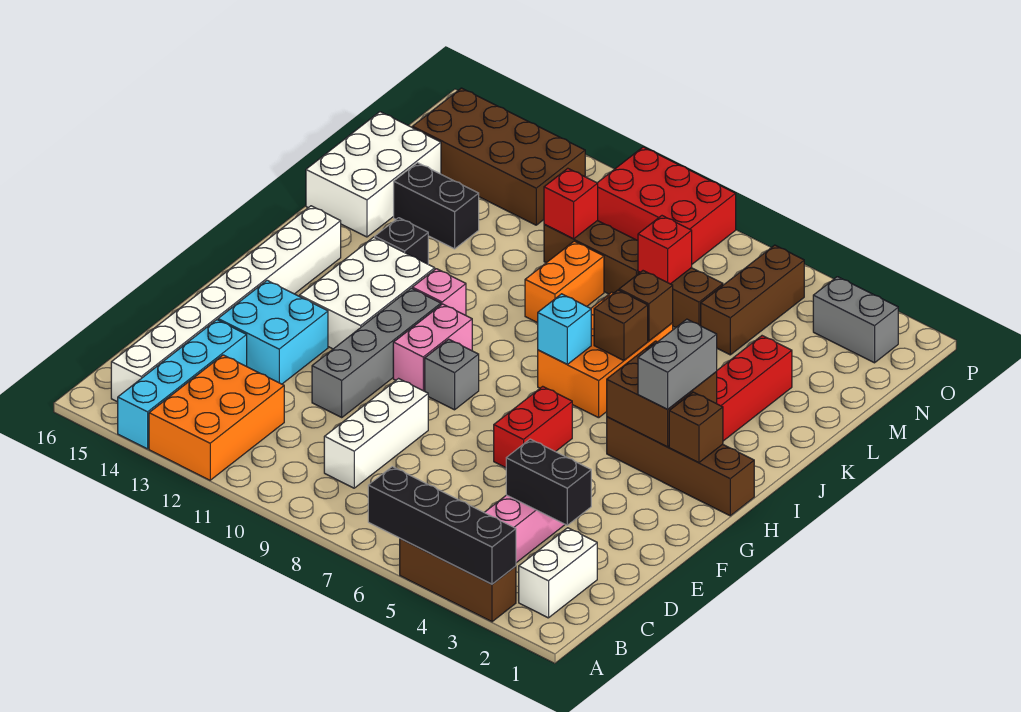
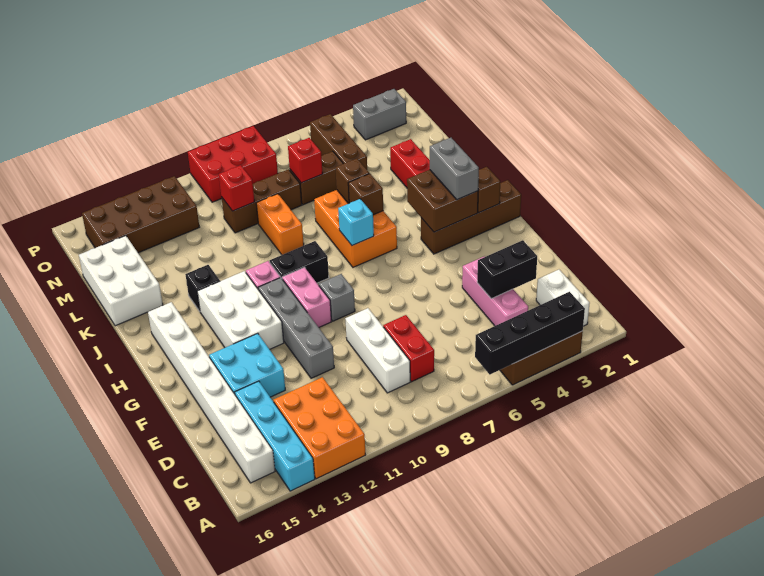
red brick F6:G6 level 1 -> red brick C8:D8 level 1
black brick L13:L14 level 1 -> black brick I9:I10 level 1

